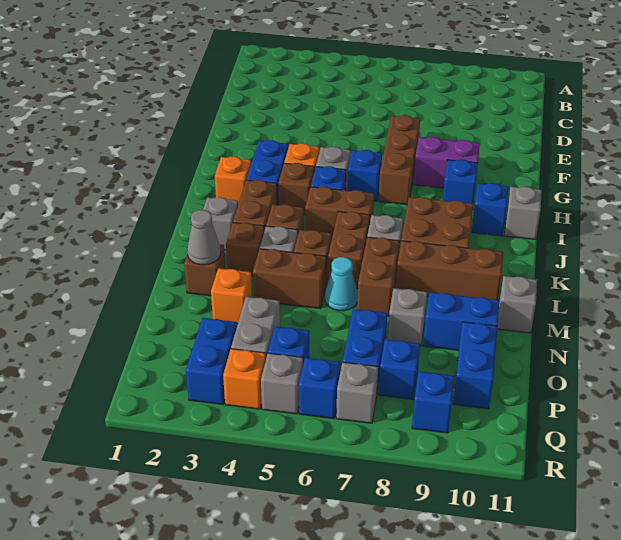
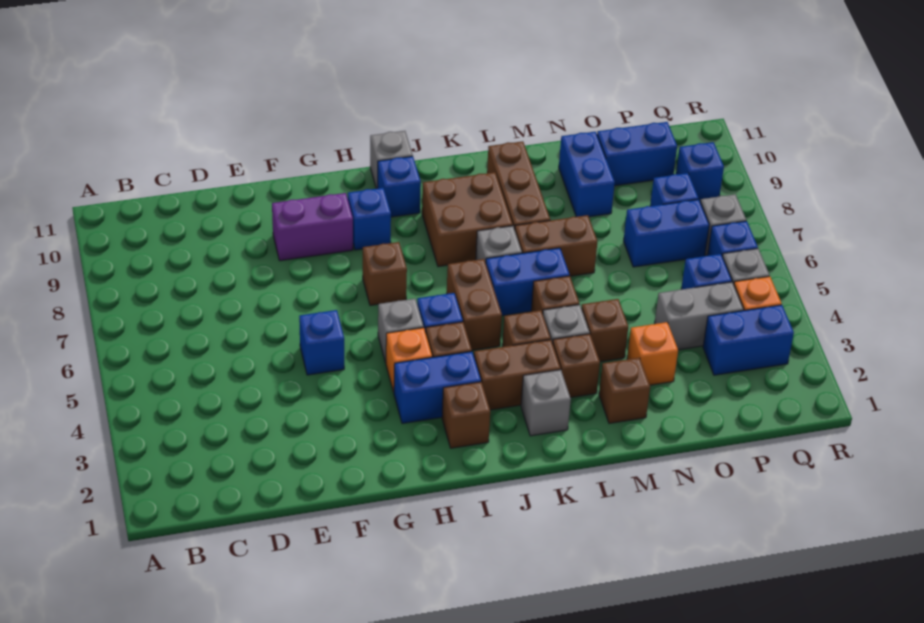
brown brick F7:H7 level 1 -> brown brick H7 level 1
purple brick G8:G9 level 1 -> purple brick F9:G9 level 1
blue brick H6 level 1 -> blue brick F5 level 1
orange brick I2 level 1 -> brown brick I2 level 1
brown brick K6:L6 level 1 -> blue brick K6:L6 level 1
grey cone M2 level 2 -> none
brown brick M4:M5 level 1 -> brown brick M4 level 1
cyan cone M6 level 1 -> none
grey brick M11 level 1 -> none
grey brick N8 level 1 -> none

